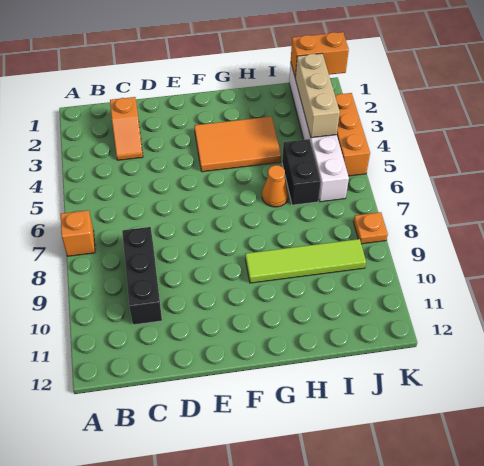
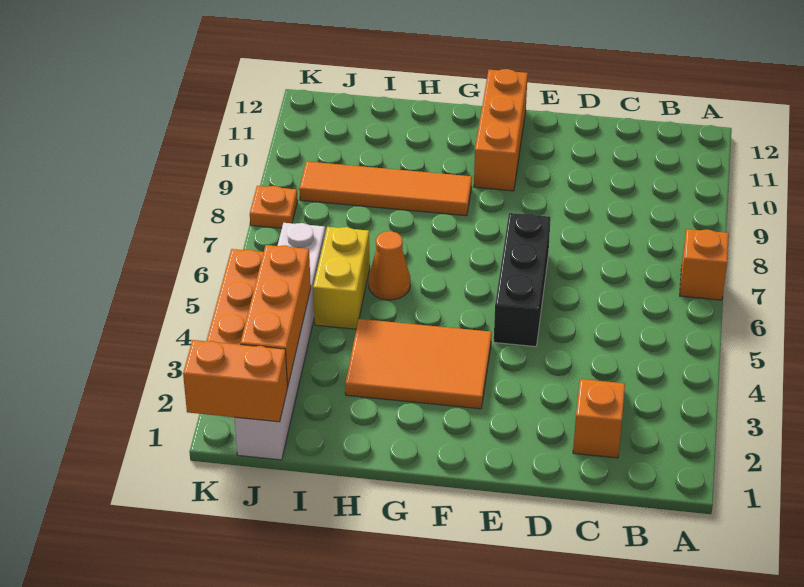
black brick C8:C10 level 1 -> black brick E5:E7 level 1
none -> orange brick F10:F12 level 1
lime tile G9:J9 level 1 -> orange tile G9:J9 level 1
black brick I5:I6 level 1 -> yellow brick I5:I6 level 1
tan brick J2:J4 level 2 -> orange brick J2:J4 level 2

